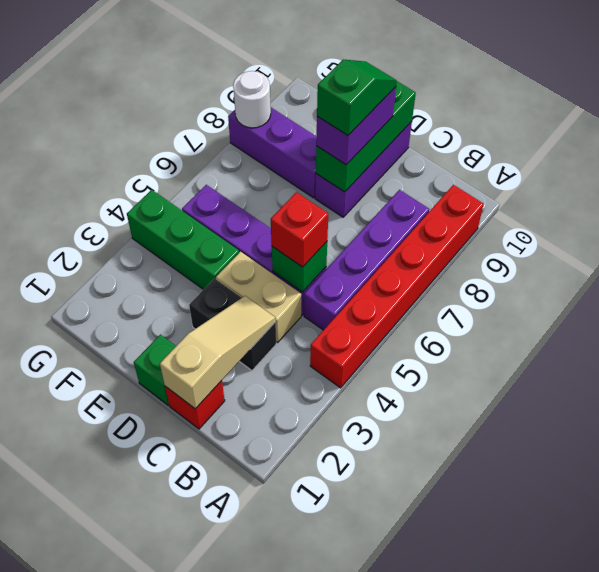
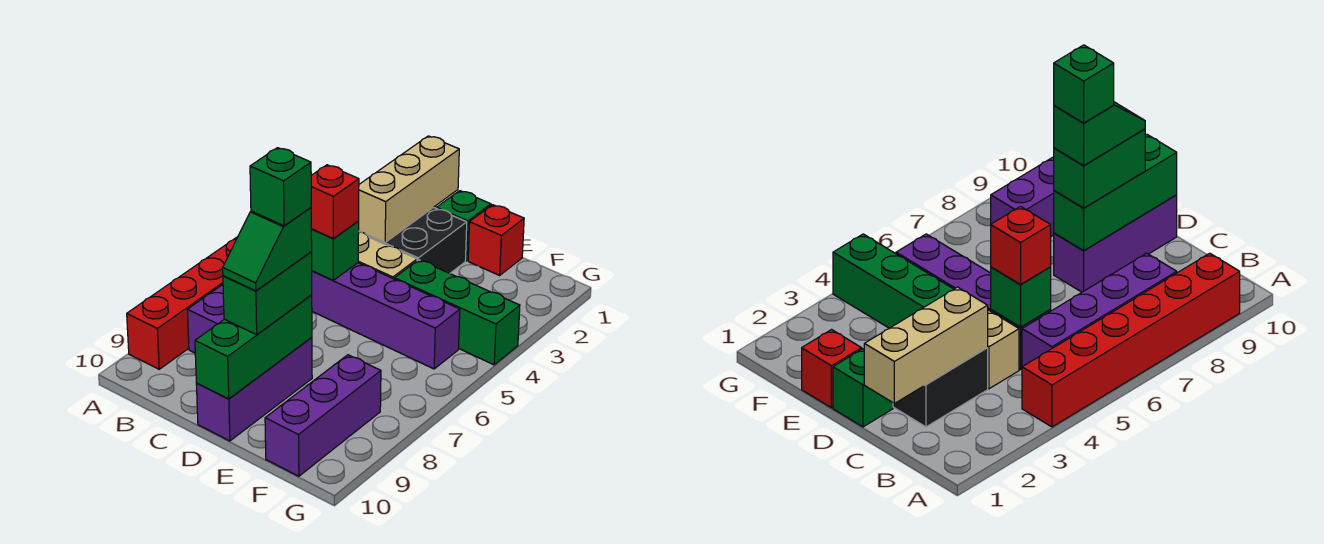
red brick C1 level 1 -> red brick E1 level 1
tan slope C1:C3 level 2 top 1 -> tan brick C1:C3 level 2
black brick C3:D3 level 1 -> black brick C2:D3 level 1
purple brick D8:D9 level 3 -> green brick D8:D9 level 3
none -> green brick D8 level 5
purple brick E8:G8 level 1 -> purple brick F8:F10 level 1
white round brick G8 level 2 -> none

